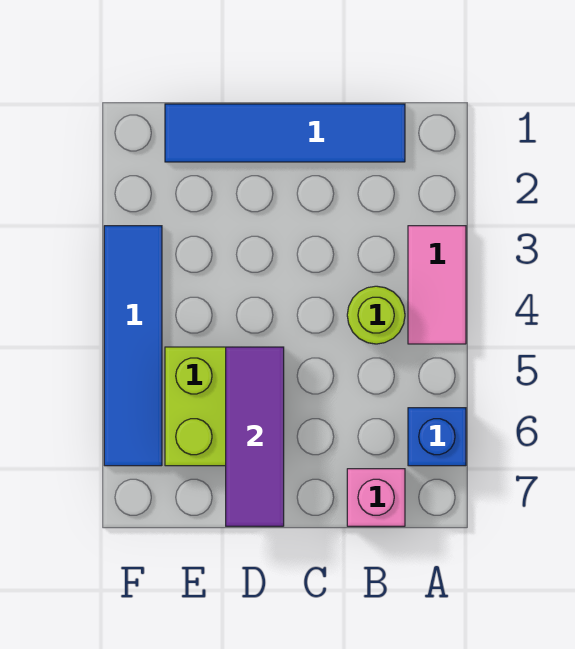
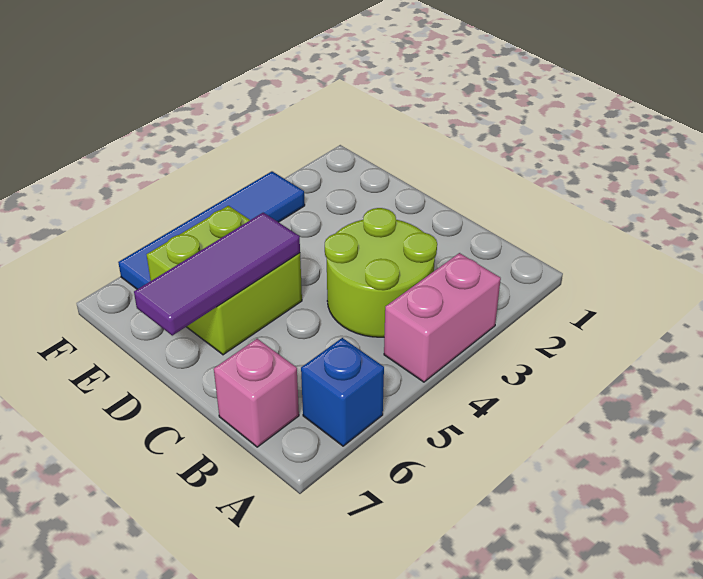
pink tile A3:A4 level 1 -> pink brick A3:A4 level 1
blue tile B1:E1 level 1 -> none
lime round brick B4 level 1 -> lime round brick B3:C4 level 1

